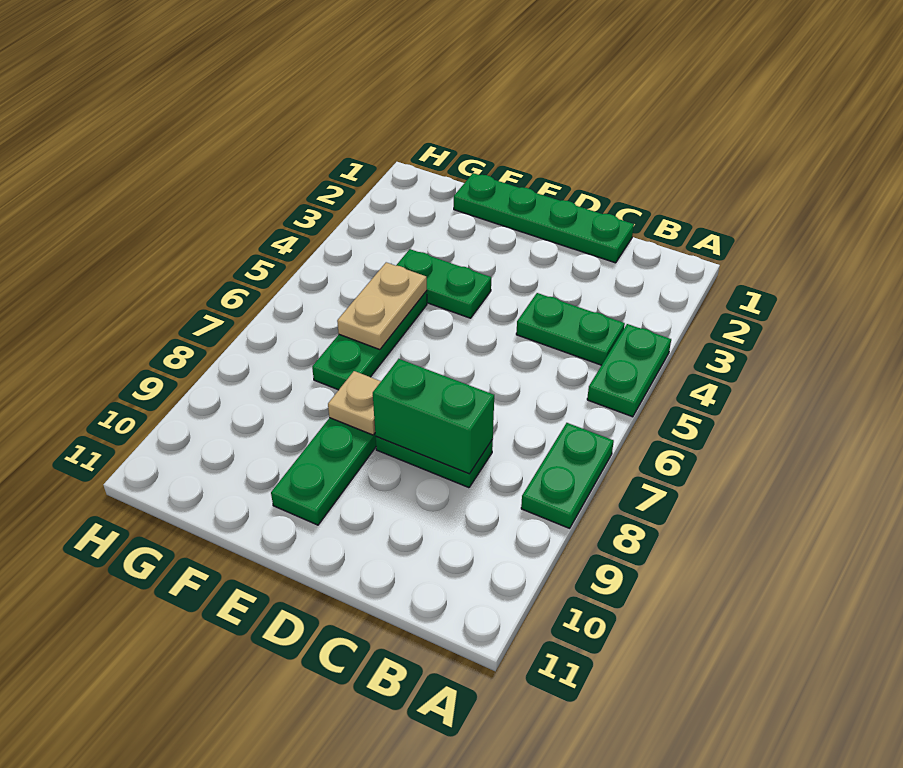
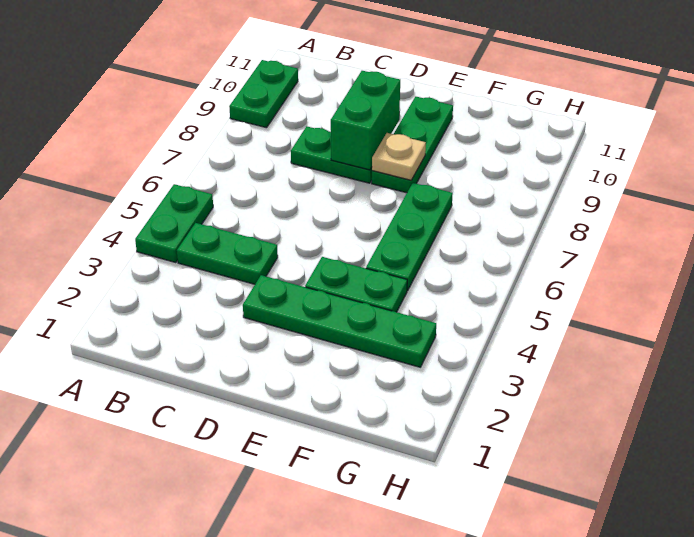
green plate A7:A8 level 1 -> green plate A9:A10 level 1
green plate C1:F1 level 1 -> green plate D3:G3 level 1
green brick C8:D8 level 2 -> green brick D8:D9 level 2
tan plate F5:F6 level 2 -> none

